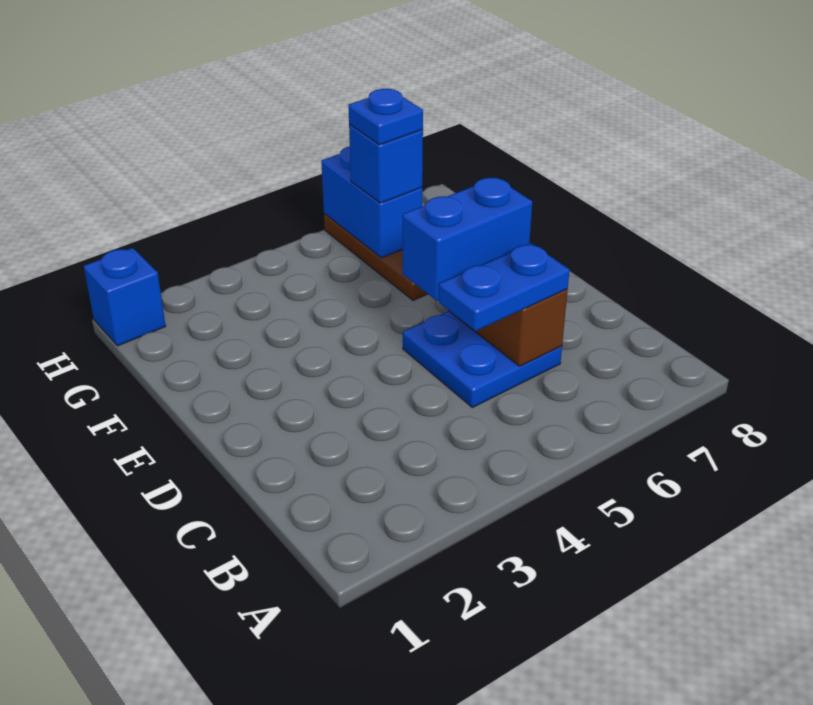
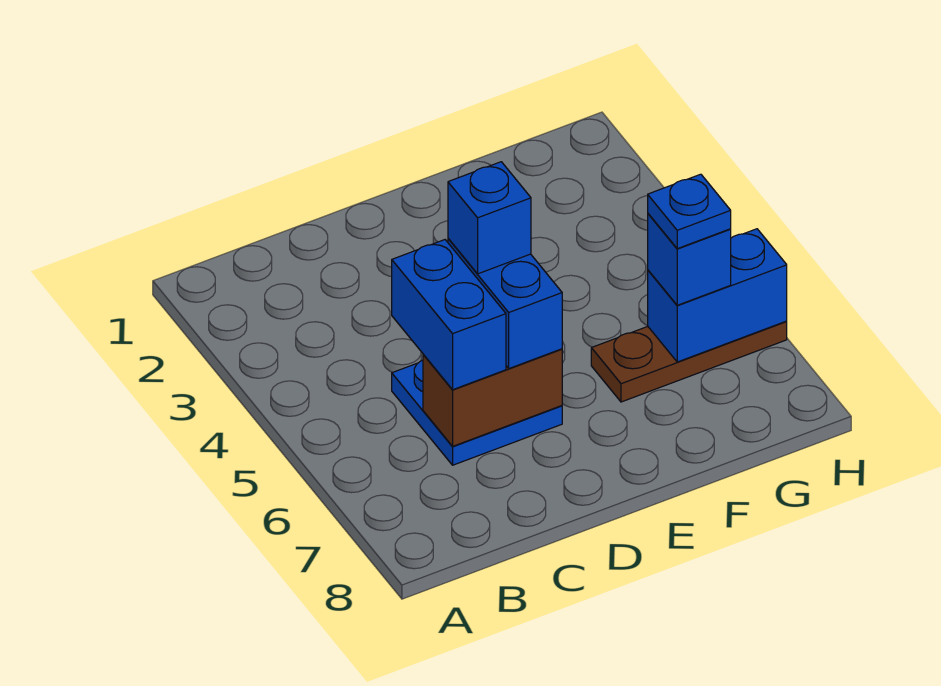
blue plate C5:C6 level 3 -> blue brick C5:C6 level 3
blue brick H1 level 1 -> blue brick D5 level 4

